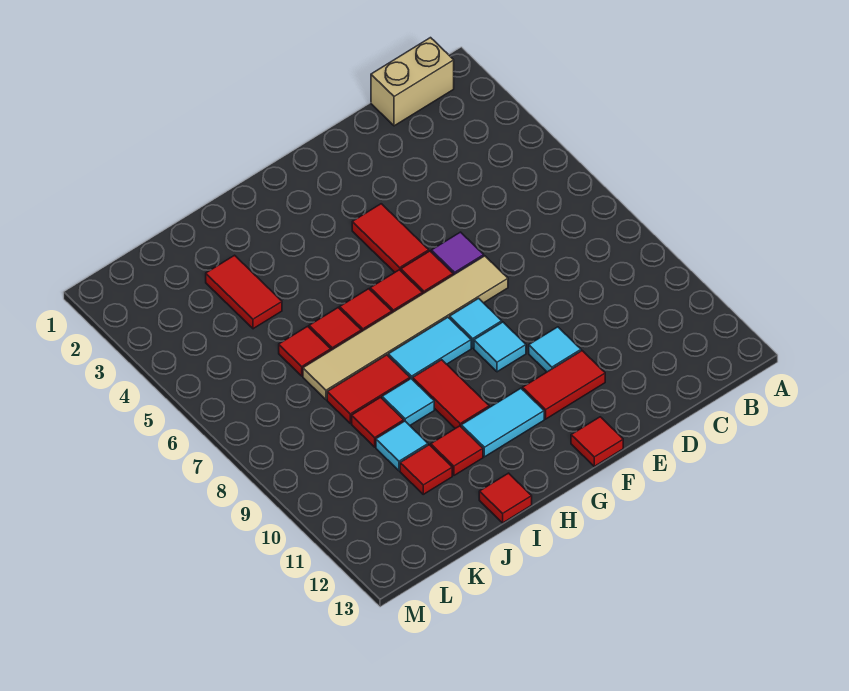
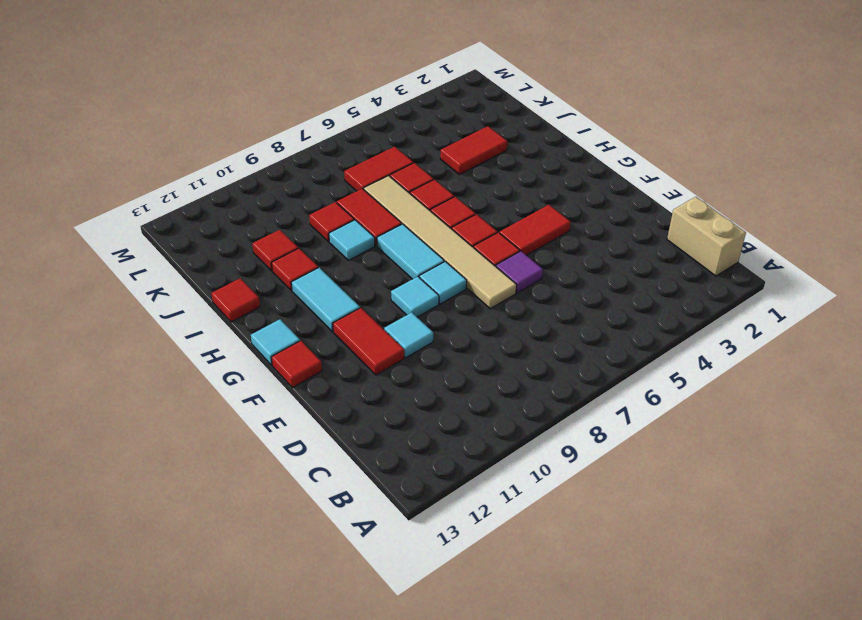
red tile H9:H10 level 1 -> red tile K6:K7 level 1
cyan tile J10 level 1 -> cyan tile G13 level 1

